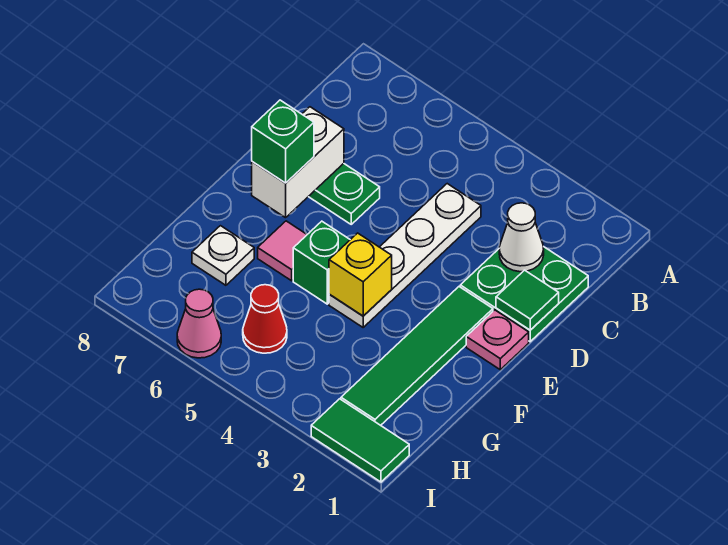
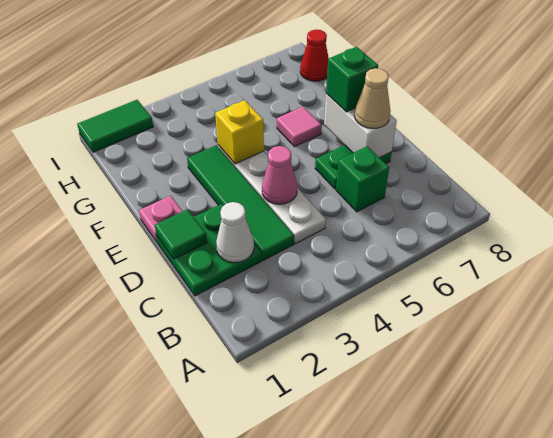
none -> tan cone D7 level 3
green tile E2:H2 level 1 -> green tile C3:F3 level 1
green brick F5 level 1 -> green brick C6 level 1
white plate G7 level 1 -> none
red cone H5 level 1 -> red cone H8 level 1
pink cone I6 level 1 -> pink cone D4 level 2

